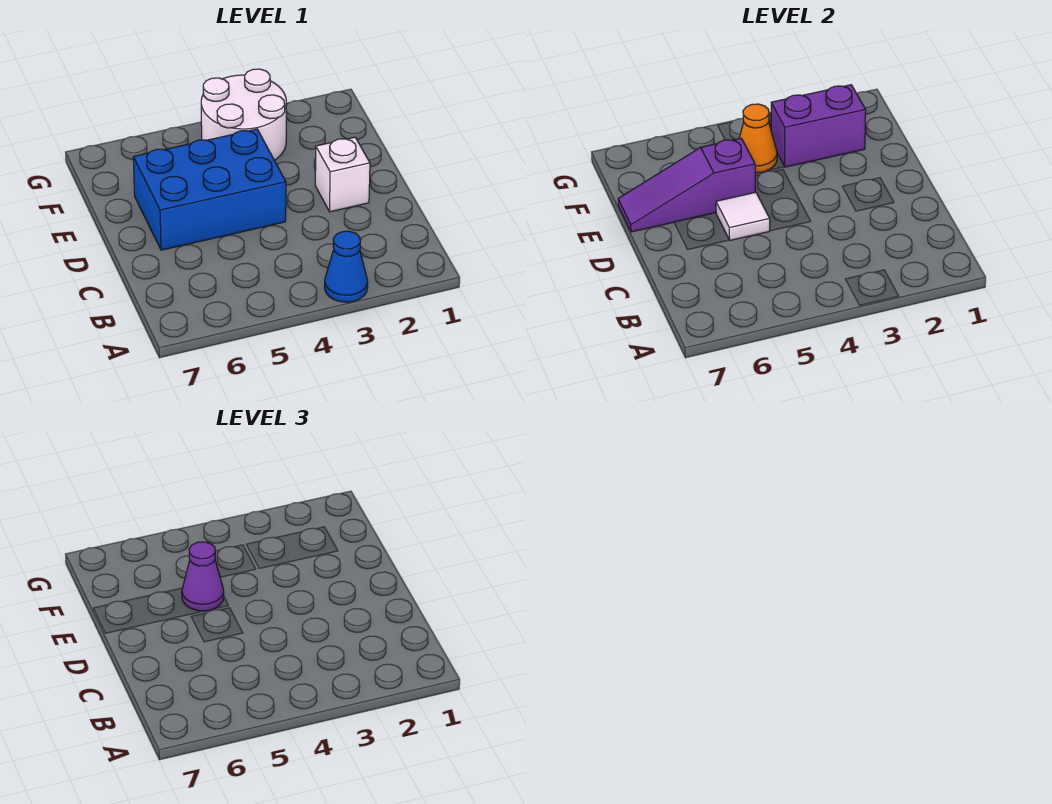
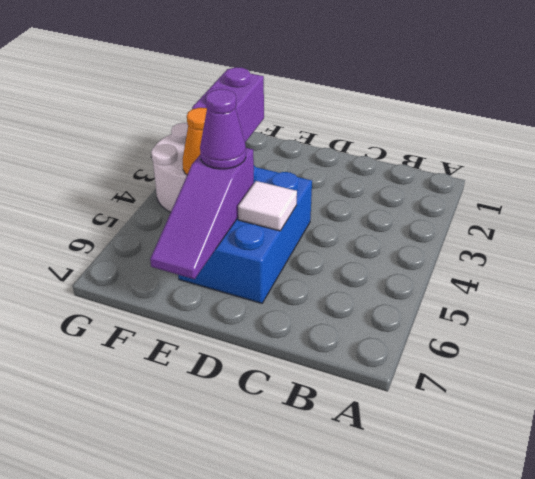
blue cone A3 level 1 -> none
white brick D2 level 1 -> none

